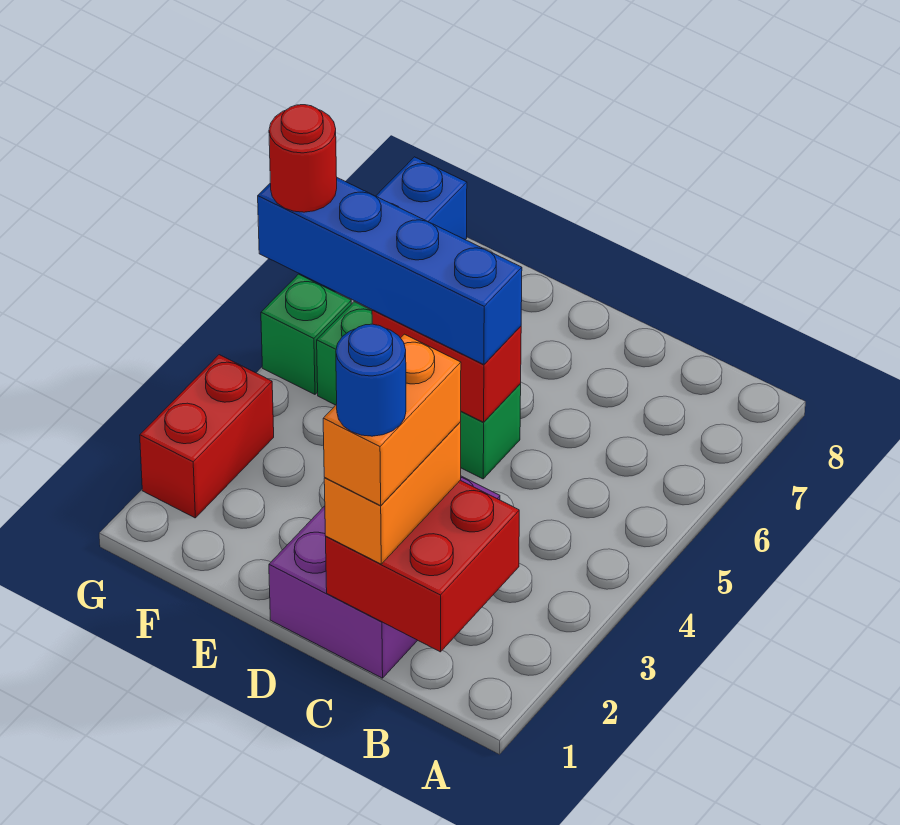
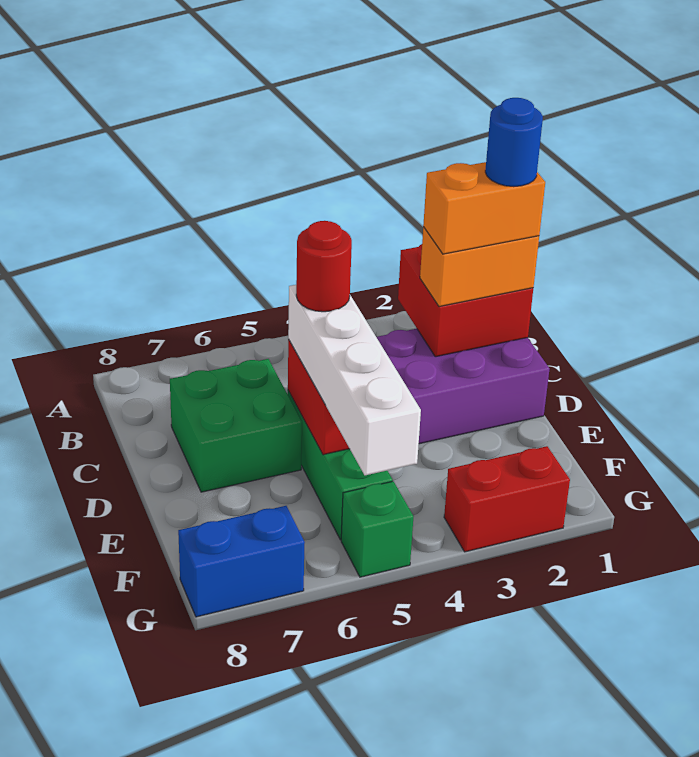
none -> green brick C6:D7 level 1
blue brick D5:G5 level 3 -> white brick D5:G5 level 3
red round brick G5 level 4 -> red round brick D5 level 4

